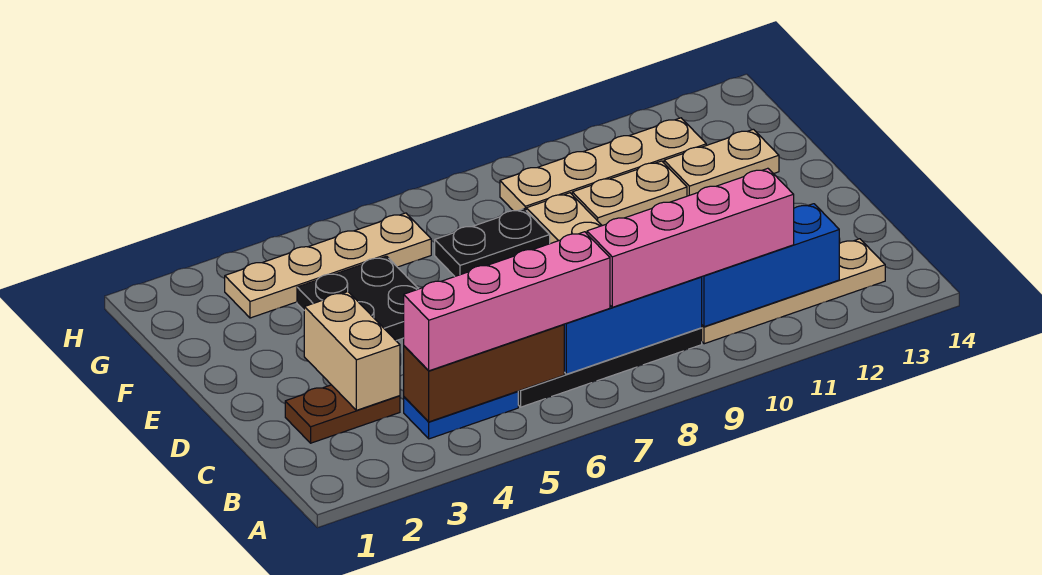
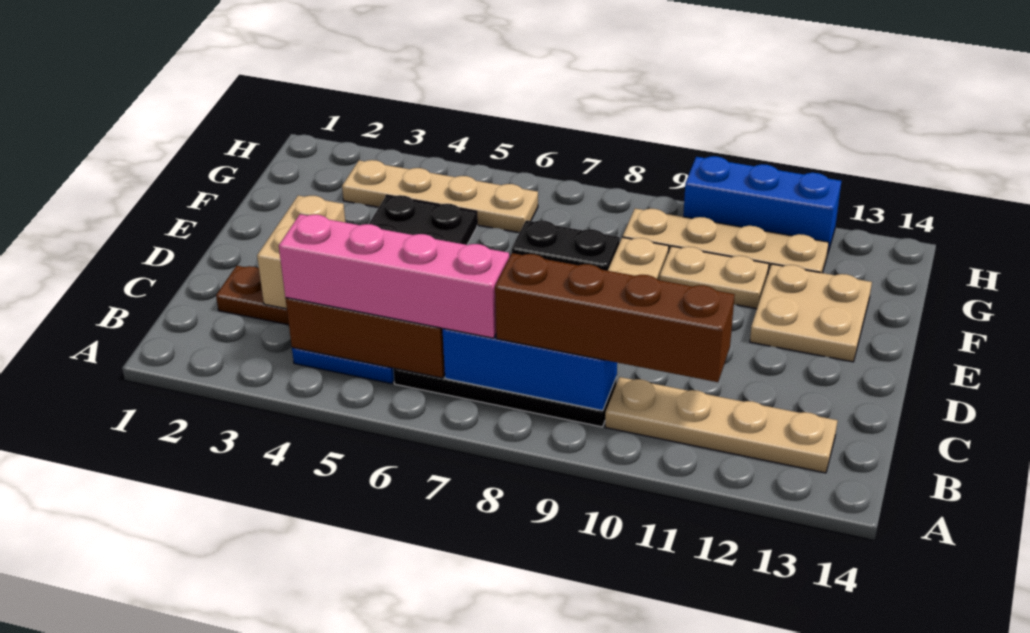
pink brick B8:B11 level 3 -> brown brick B8:B11 level 3
blue brick B10:B12 level 2 -> blue brick H10:H12 level 1
tan plate F12:F13 level 1 -> tan plate E12:F13 level 1

